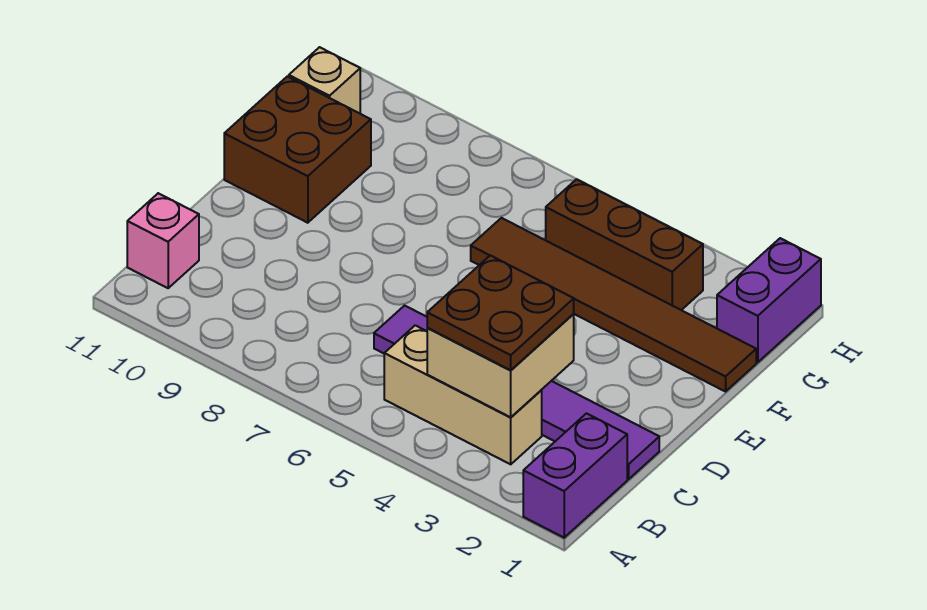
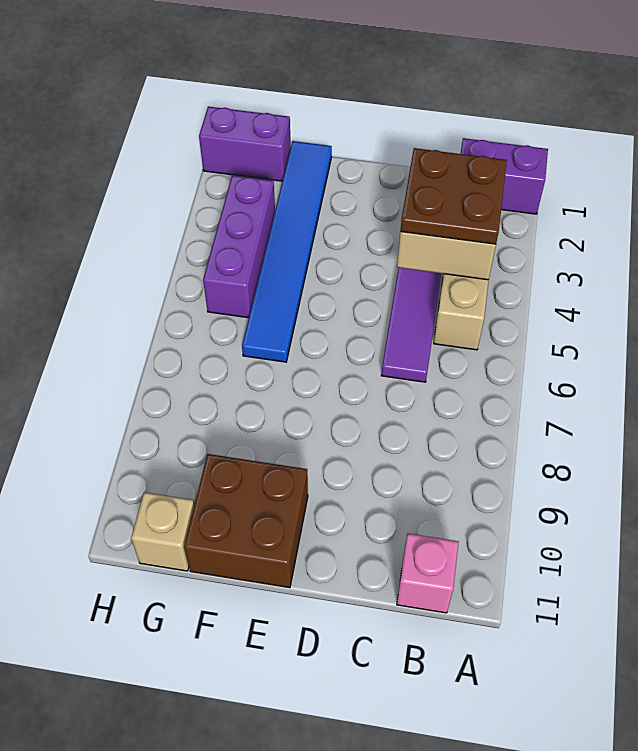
brown tile F1:F6 level 1 -> blue tile F1:F6 level 1
brown brick G3:G5 level 1 -> purple brick G3:G5 level 1

